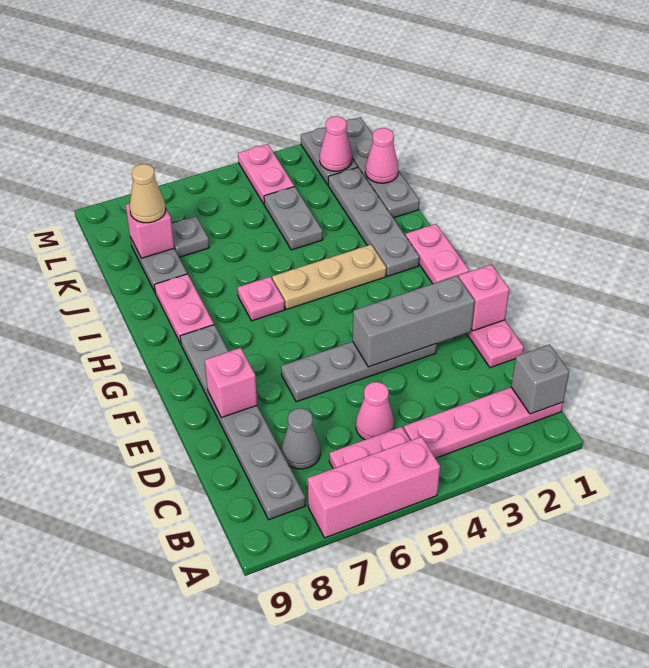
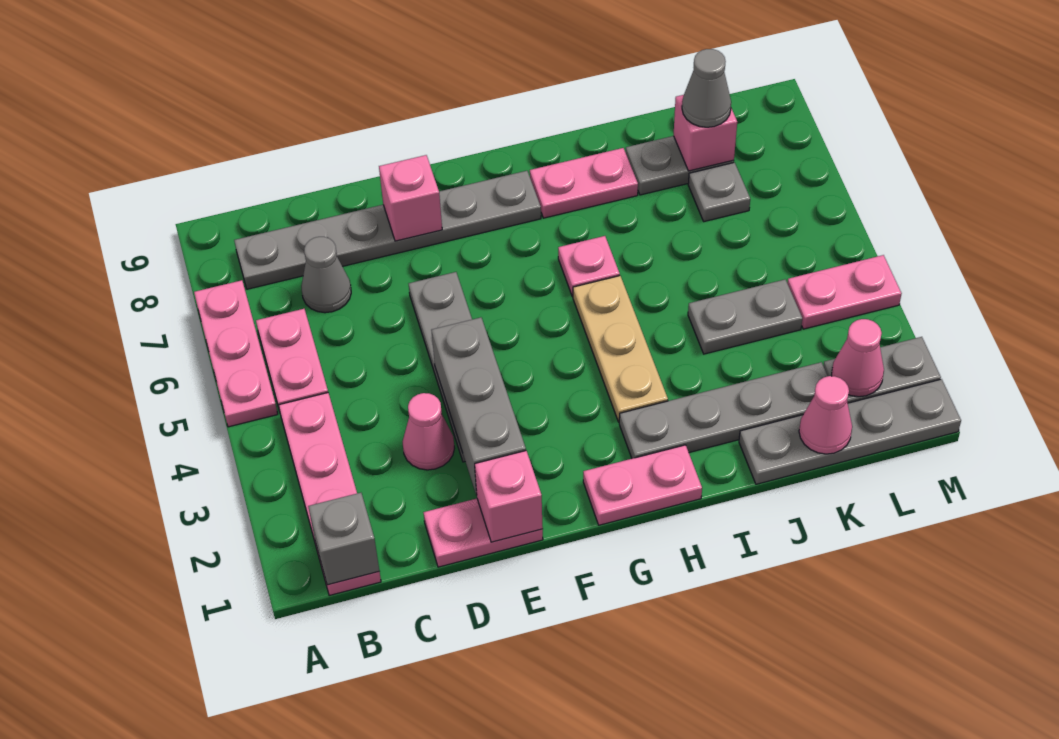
pink brick A5:A7 level 1 -> pink plate A5:A7 level 1
pink cone C5 level 1 -> pink cone D3 level 1
tan cone K8 level 3 -> grey cone K8 level 3

